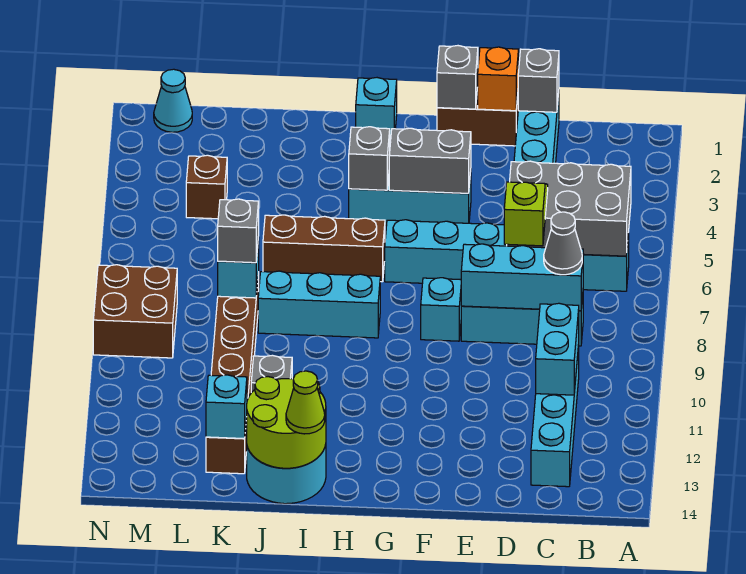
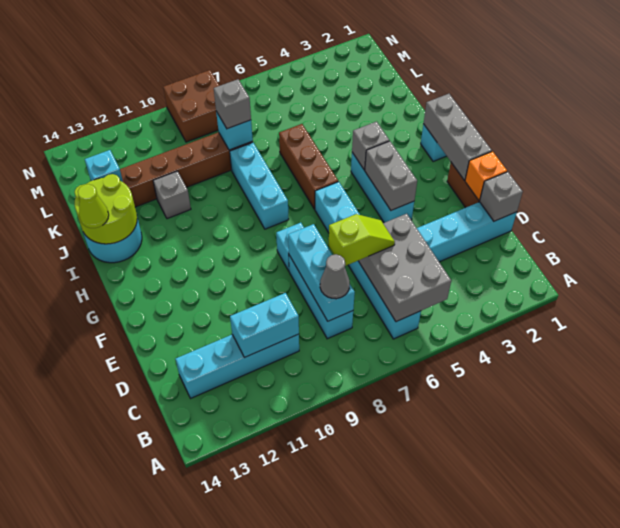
grey brick F1 level 2 -> grey brick F1:H1 level 2
brown brick L4 level 1 -> none
cyan cone M1 level 1 -> none

